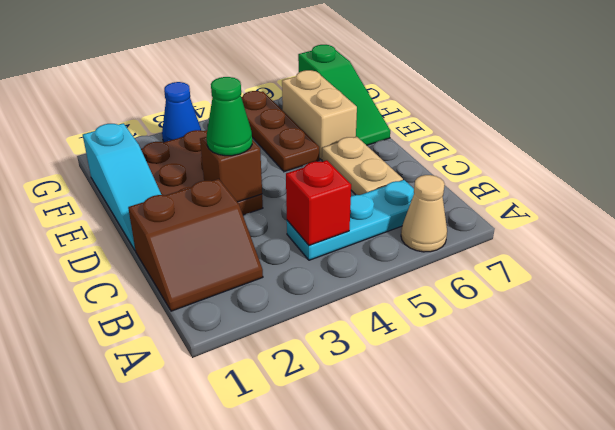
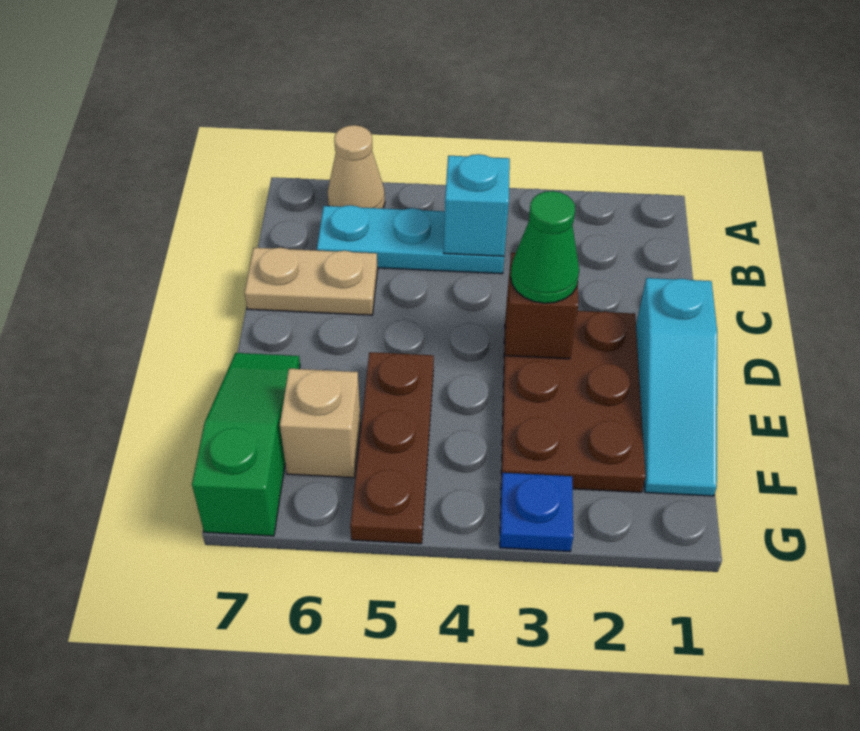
brown slope B1:C2 level 1 top C -> none
red brick B4 level 2 -> cyan brick B4 level 2
tan plate C6:D6 level 1 -> tan plate C6:C7 level 1
cyan slope D1:F1 level 1 top F -> cyan slope D1:F1 level 1 top D
tan brick E6:F6 level 1 -> tan brick F6 level 1
blue cone G3 level 1 -> blue plate G3 level 1

